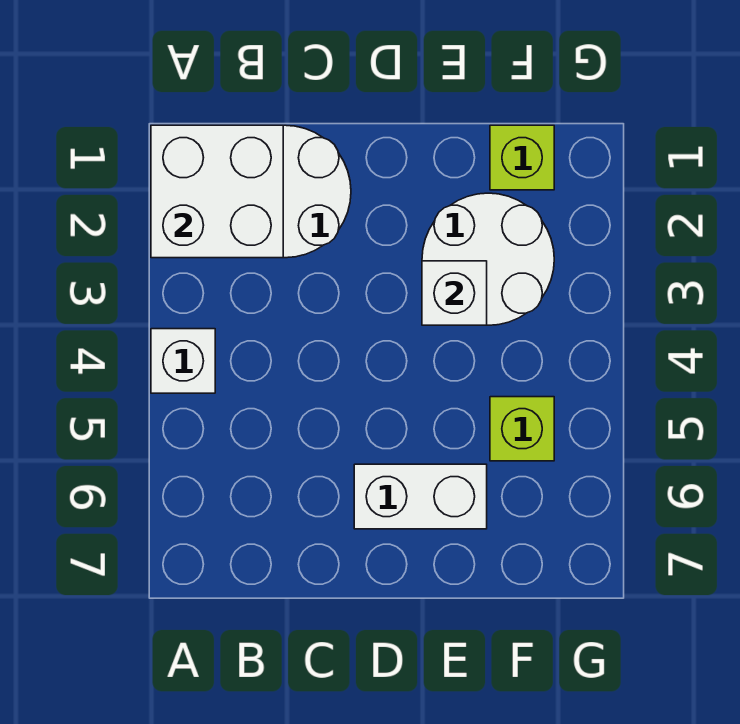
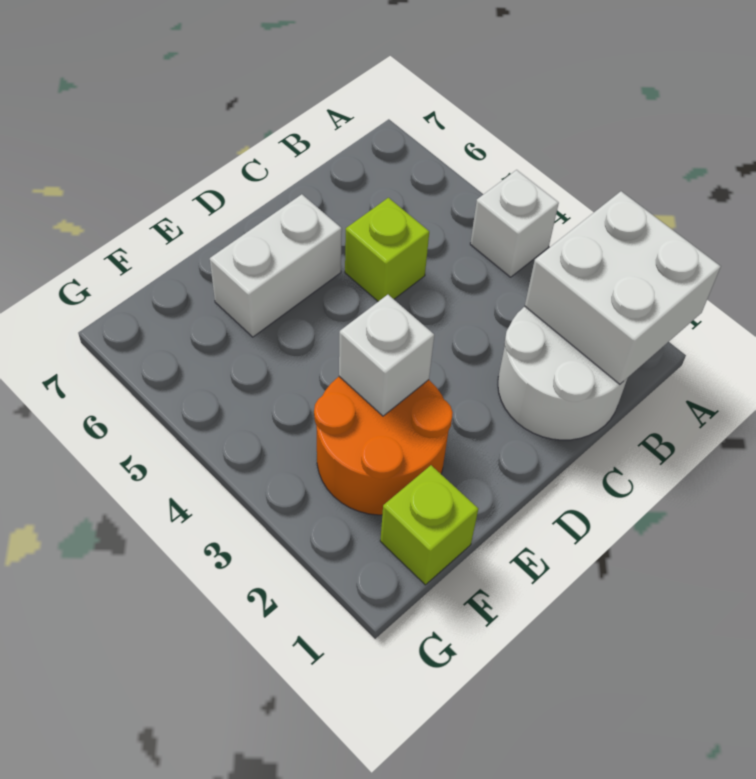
white round brick E2:F3 level 1 -> orange round brick E2:F3 level 1
lime brick F5 level 1 -> lime brick C5 level 1

